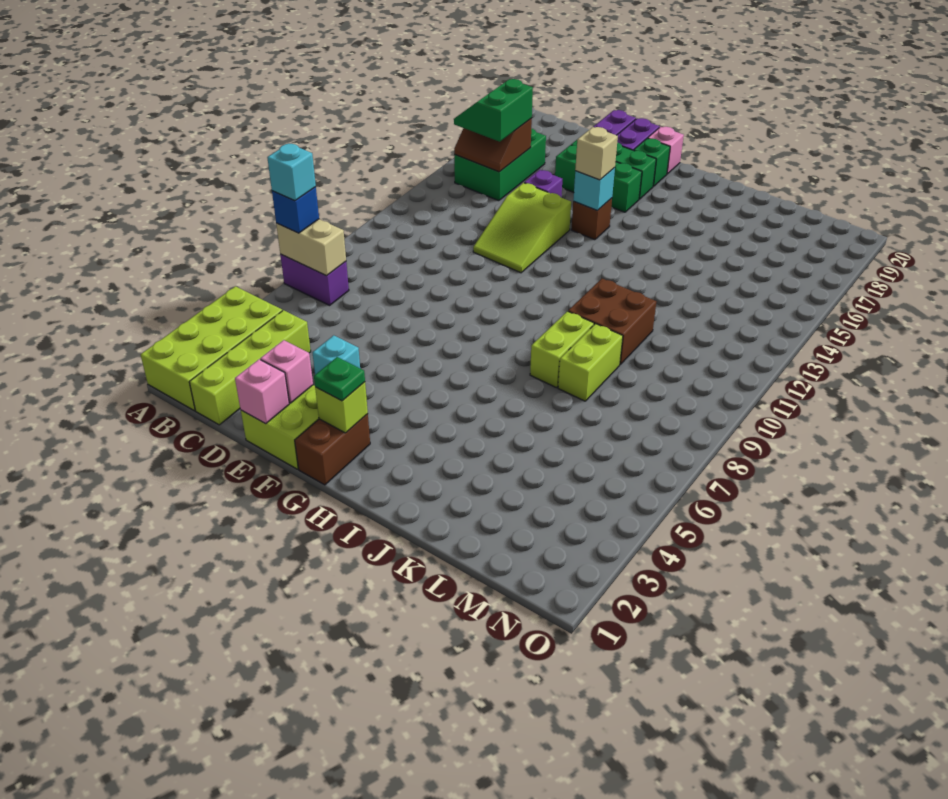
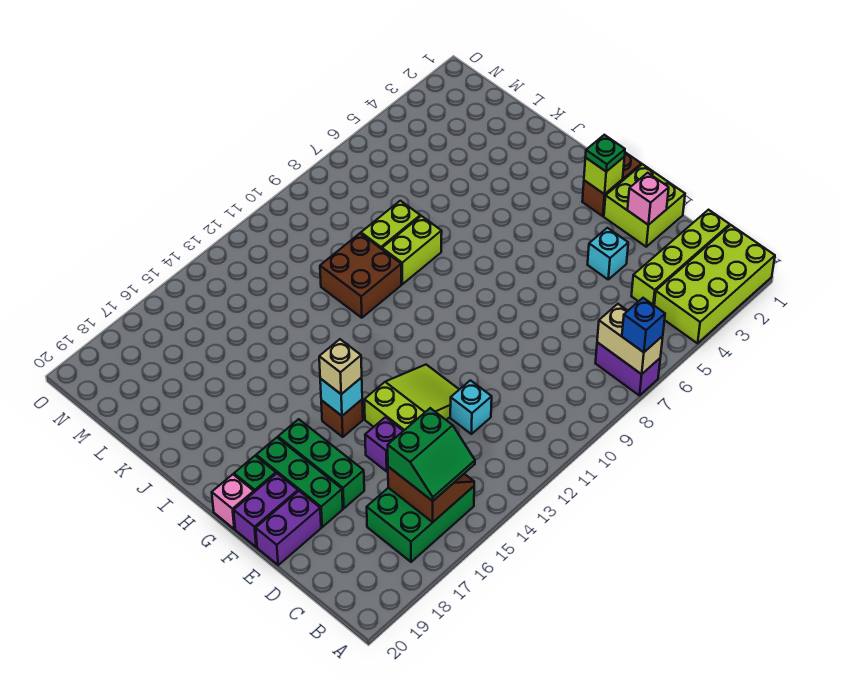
cyan brick A7 level 4 -> cyan brick D12 level 1
pink brick E1 level 2 -> none

